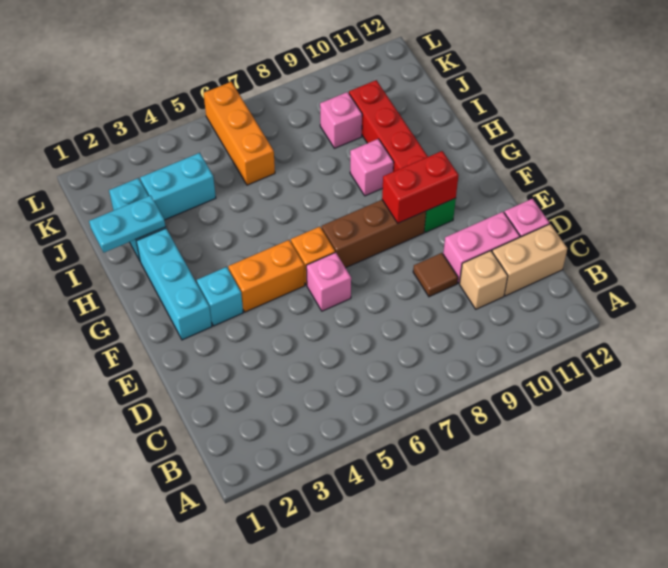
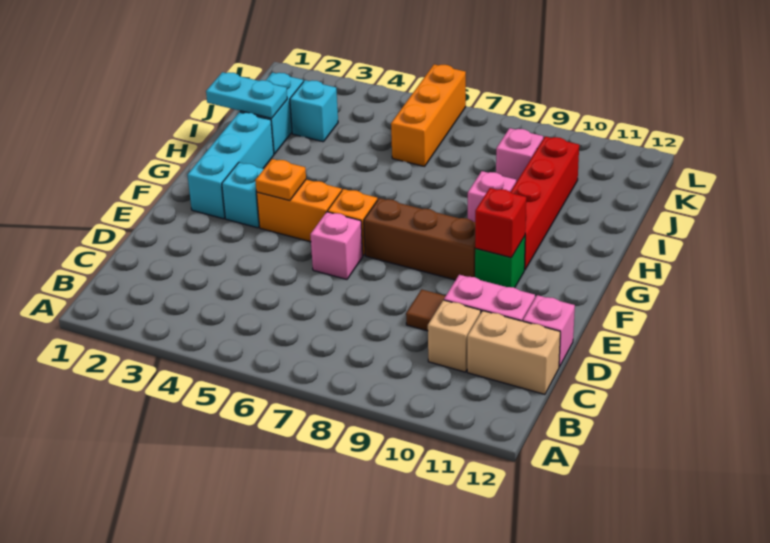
none -> orange plate F4 level 2
red brick F9:F10 level 2 -> red brick F10 level 2
cyan brick J3:J4 level 1 -> cyan brick J3 level 1

